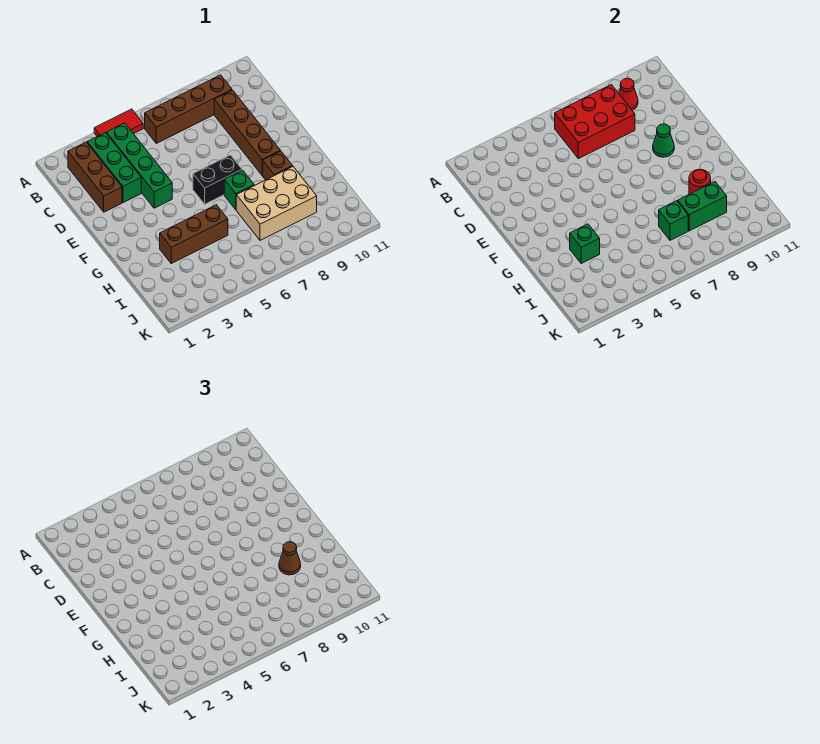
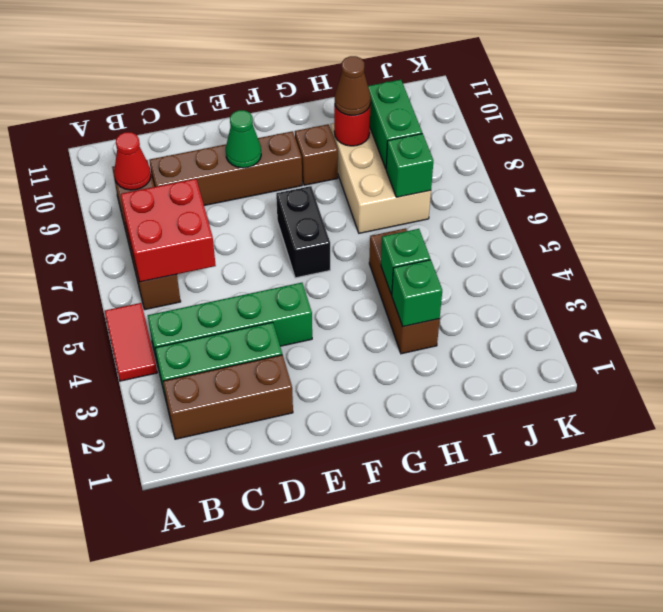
red brick B6:C8 level 2 -> red brick B6:C7 level 2
green brick G7 level 1 -> green brick H4 level 2

